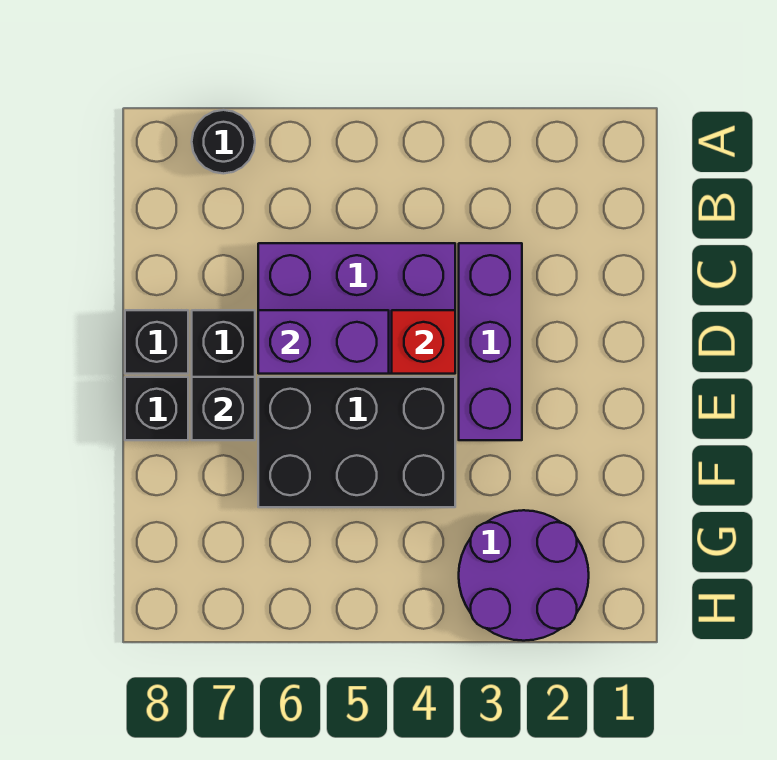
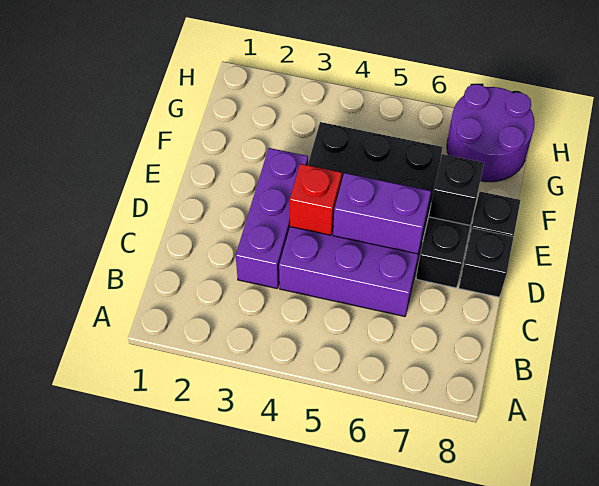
black round brick A7 level 1 -> none
purple round brick G2:H3 level 1 -> purple round brick G7:H8 level 1

